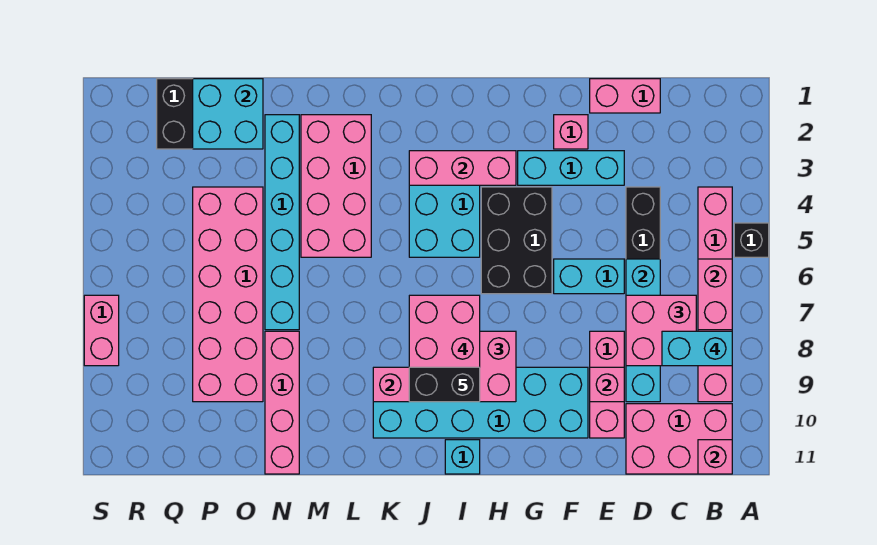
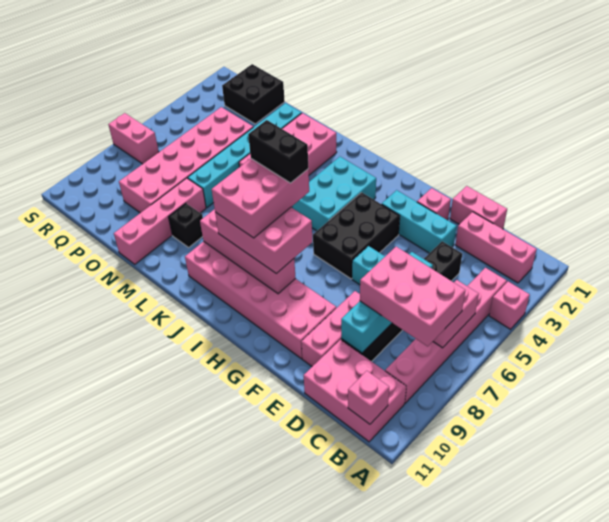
black brick A5 level 1 -> black brick M9 level 1
cyan brick B8:C8 level 4 -> none
pink brick C7:D8 level 3 -> pink brick B7:D8 level 3
pink brick E9 level 2 -> pink brick A4 level 1
cyan brick F9:K10 level 1 -> pink brick F9:K10 level 1
pink brick H3:J3 level 2 -> pink brick B2:D2 level 1
black brick I9:J9 level 5 -> black brick I7:J7 level 5
cyan brick I11 level 1 -> none
cyan brick O1:P2 level 2 -> none
pink brick S7:S8 level 1 -> pink brick R7:S7 level 1

